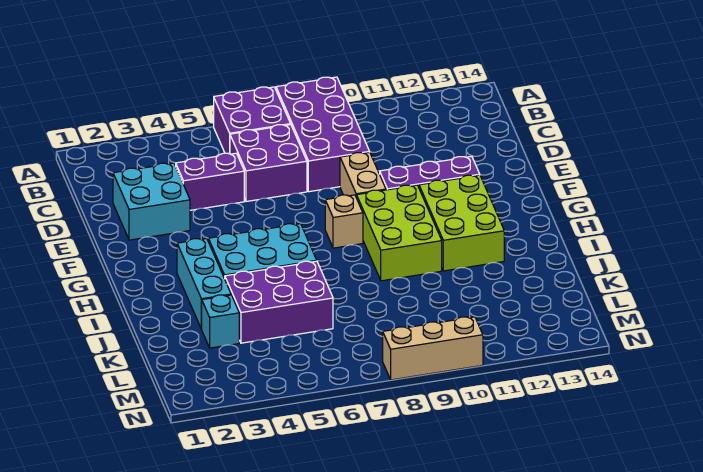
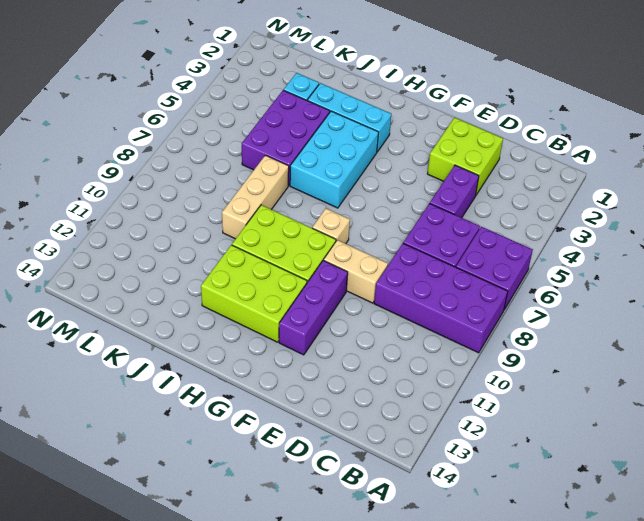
cyan brick D2:E3 level 1 -> lime brick D2:E3 level 1
tan brick N8:N10 level 1 -> tan brick J7:J9 level 1

